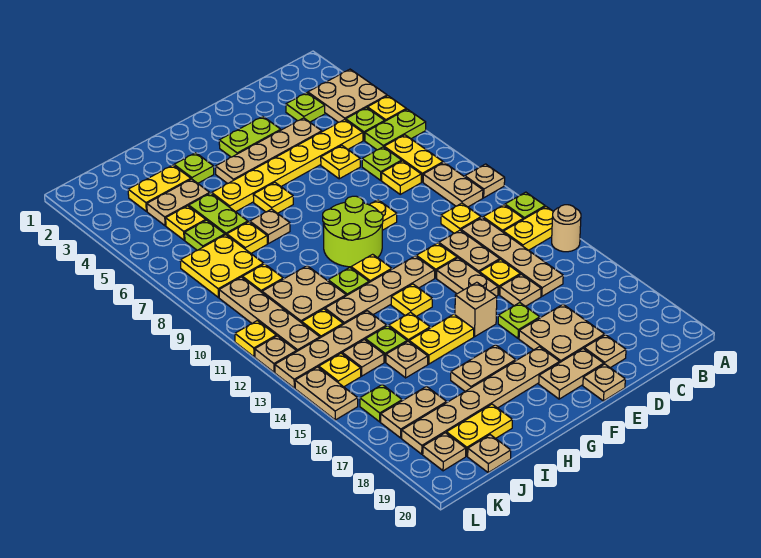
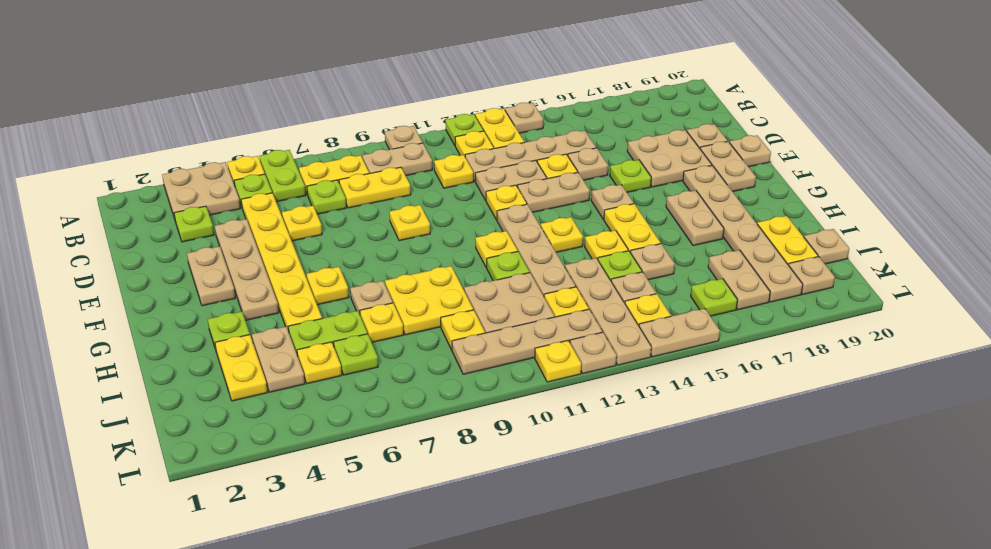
tan round brick A14 level 1 -> tan plate A14 level 1
yellow plate C8 level 1 -> yellow plate C8:C9 level 1
lime plate E3:F3 level 1 -> tan plate E3:F3 level 1
lime round brick F9:G10 level 1 -> none
tan brick F15 level 1 -> tan plate F15 level 1
yellow plate J7:K8 level 1 -> yellow plate H8:I9 level 1

